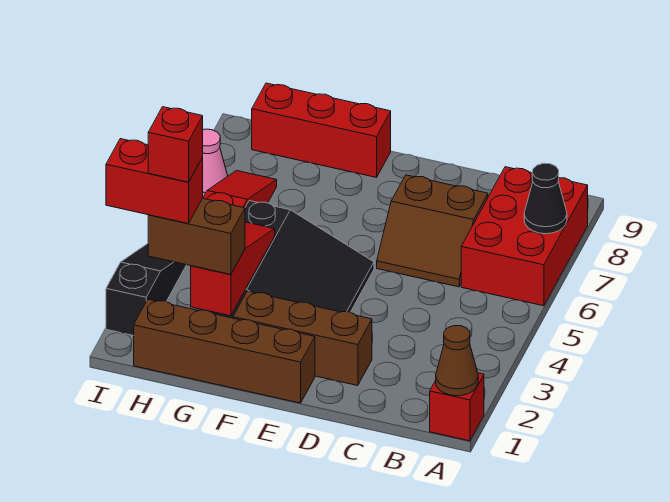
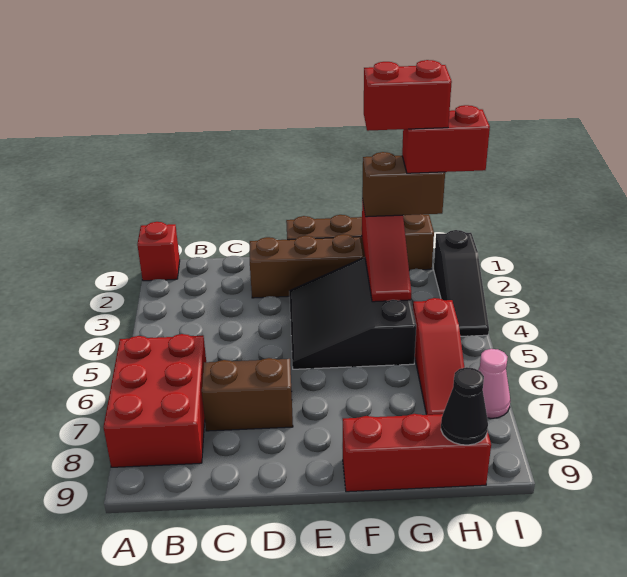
brown cone A1 level 2 -> none
black cone A7 level 2 -> black cone H9 level 2
red brick H2 level 5 -> red brick G2:H2 level 5

